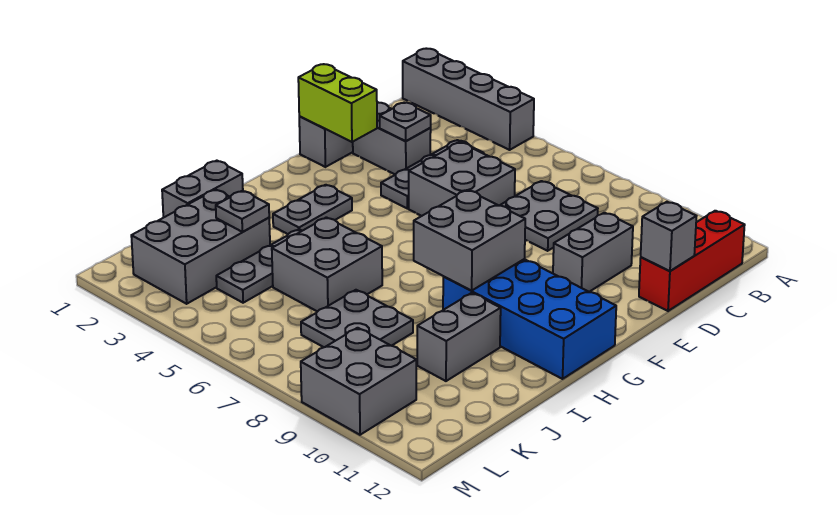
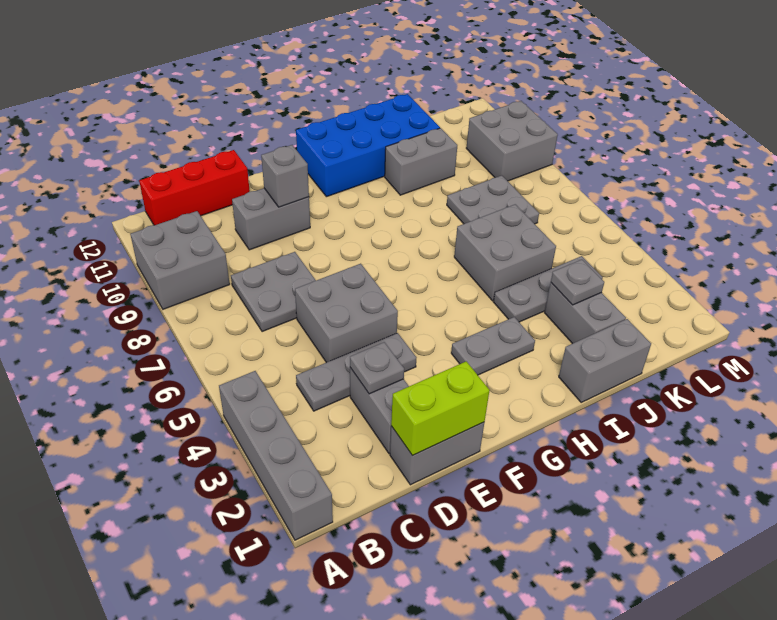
grey brick D12 level 2 -> grey brick E10 level 2
lime brick E1:E2 level 2 -> lime brick D1:E1 level 2
grey brick G8:H9 level 2 -> grey brick A9:B10 level 1
blue brick G9:H12 level 1 -> blue brick G11:J12 level 1
grey brick J2:L3 level 1 -> grey brick J2:J3 level 1

